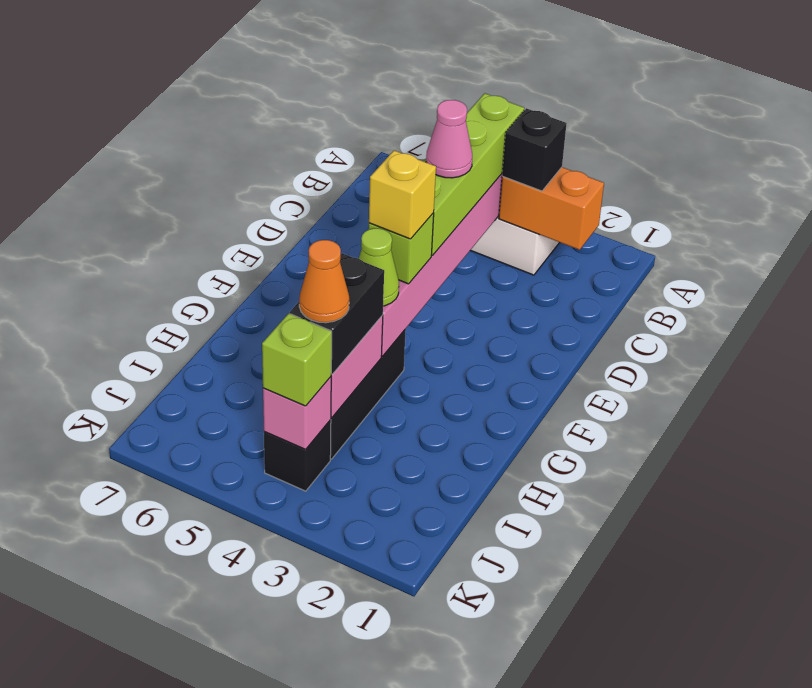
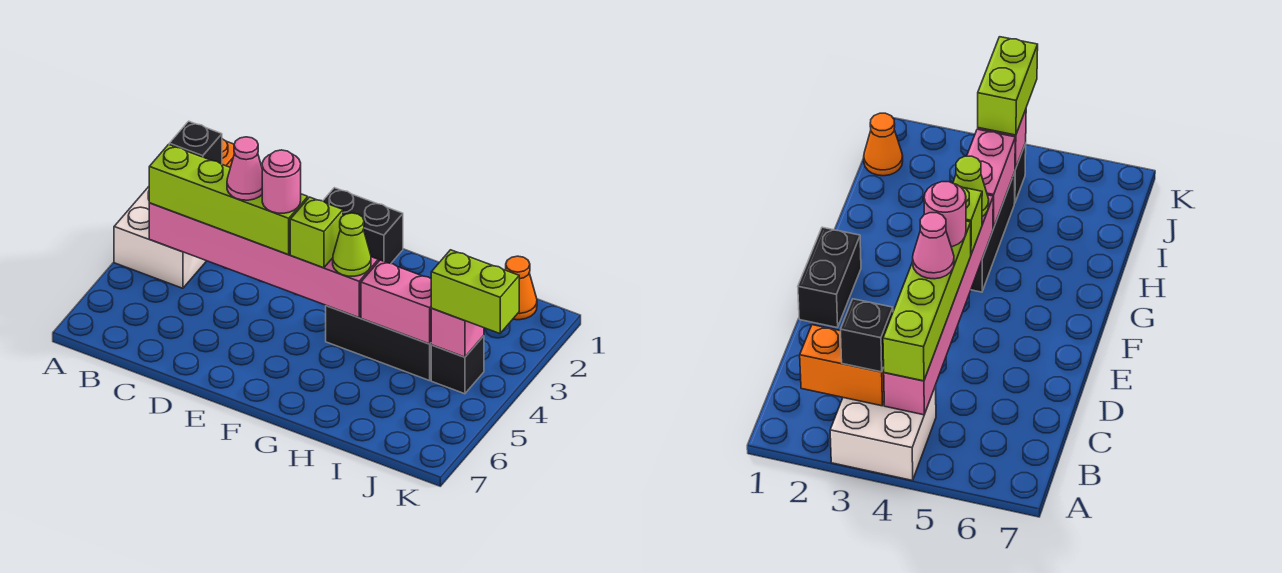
none -> pink round brick E4 level 4
yellow brick F4 level 4 -> none
black brick H4:I4 level 3 -> black brick E1:F1 level 1
orange cone I4 level 4 -> orange cone J1 level 1
lime brick J4 level 3 -> lime brick J4:K4 level 3

